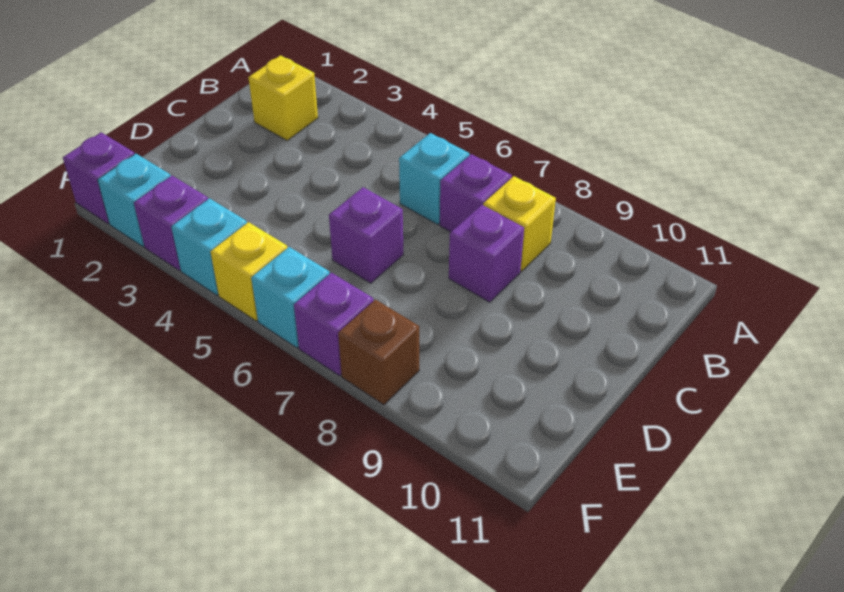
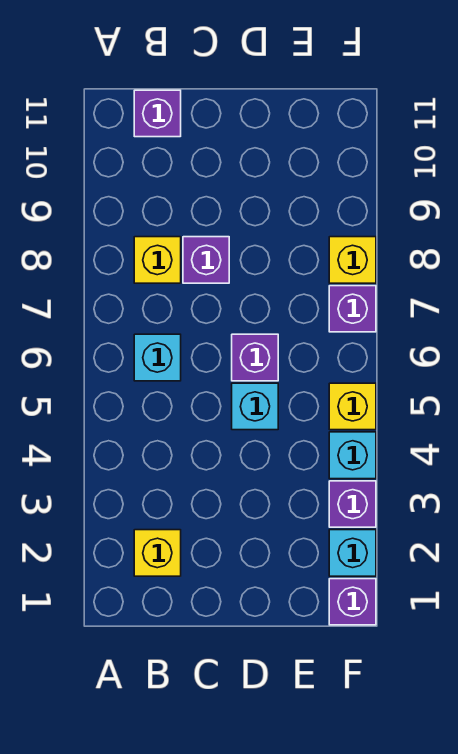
purple brick B7 level 1 -> purple brick B11 level 1
cyan brick F6 level 1 -> cyan brick D5 level 1
brown brick F8 level 1 -> yellow brick F8 level 1

